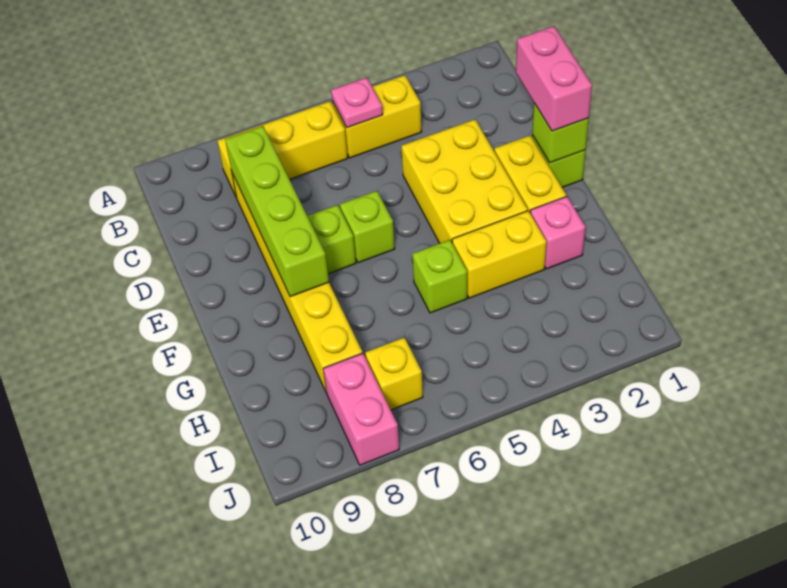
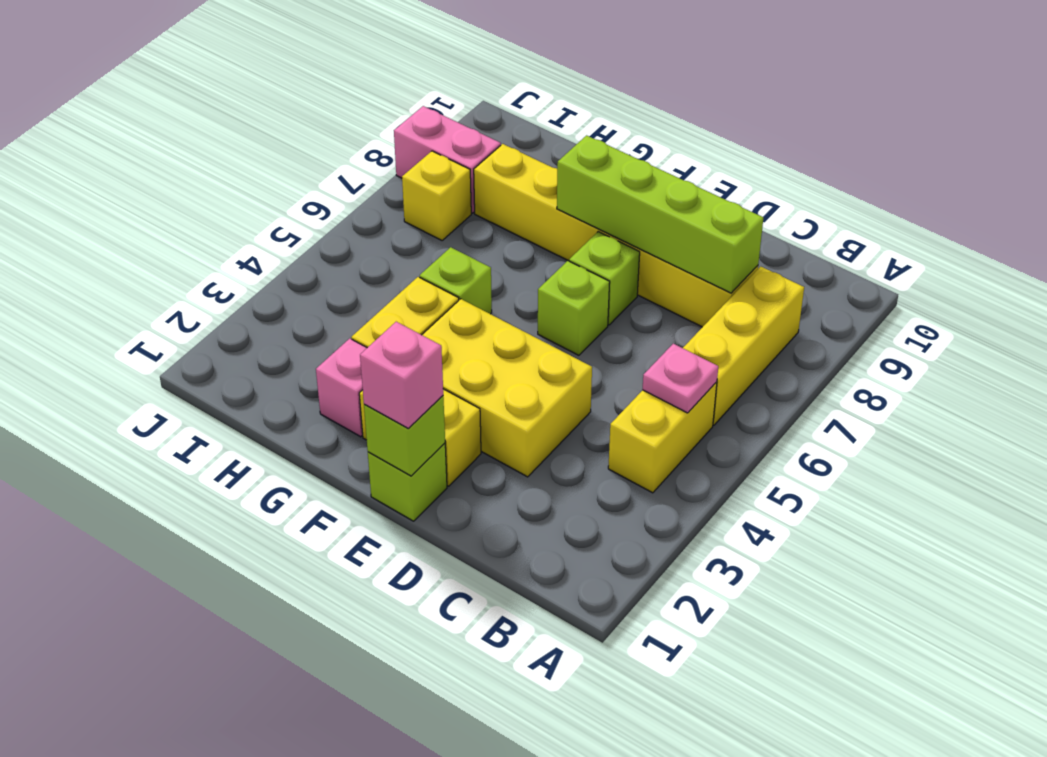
pink brick D1:E1 level 3 -> pink brick E1 level 3

